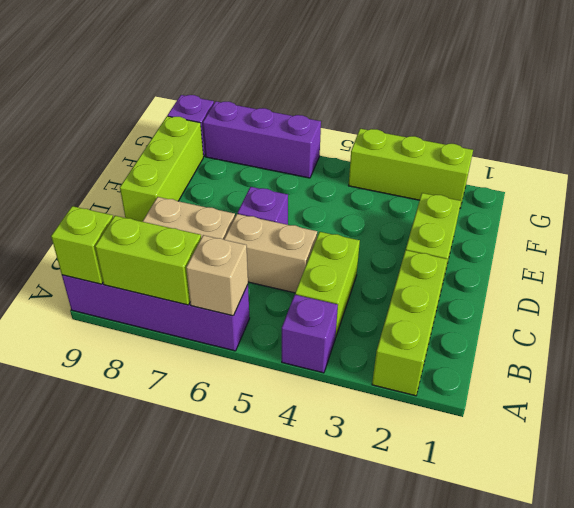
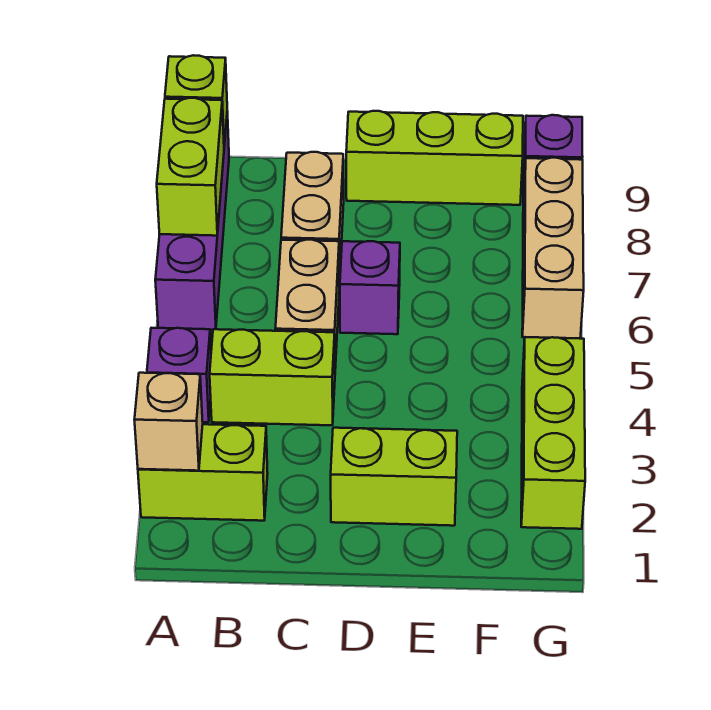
lime brick A2:C2 level 1 -> lime brick A2:B2 level 1
tan brick A6 level 2 -> tan brick A2 level 2
purple brick G6:G8 level 1 -> tan brick G6:G8 level 1

